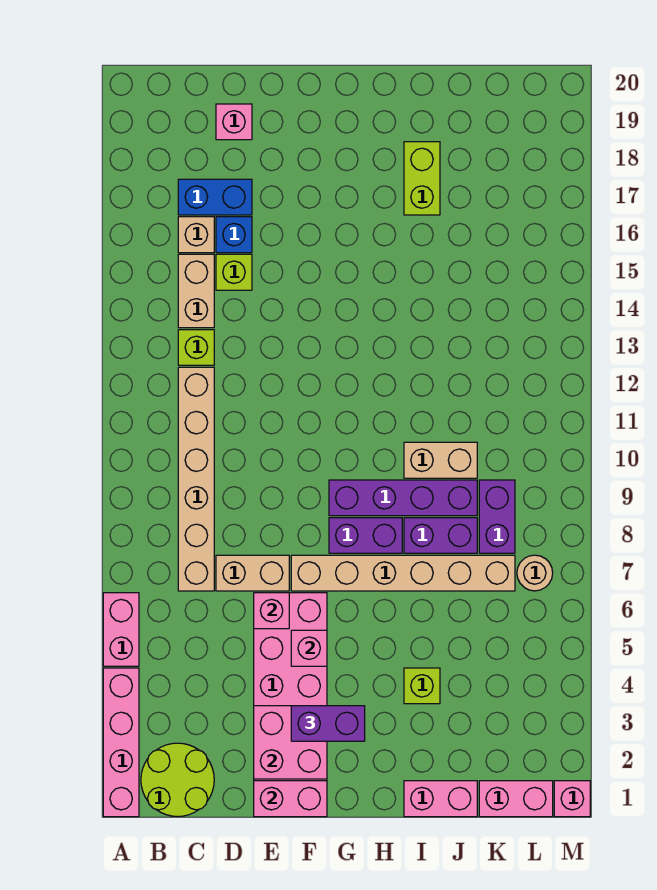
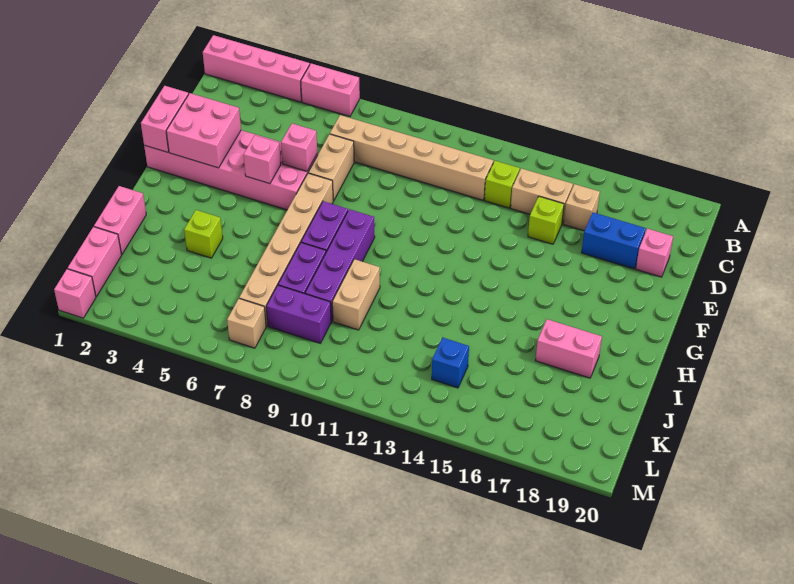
lime round brick B1:C2 level 1 -> none
blue brick C17:D17 level 1 -> blue brick D17:D18 level 1
blue brick D16 level 1 -> blue brick K14 level 1
purple brick F3:G3 level 3 -> none
lime brick I17:I18 level 1 -> pink brick I17:I18 level 1
tan round brick L7 level 1 -> tan brick L7 level 1

